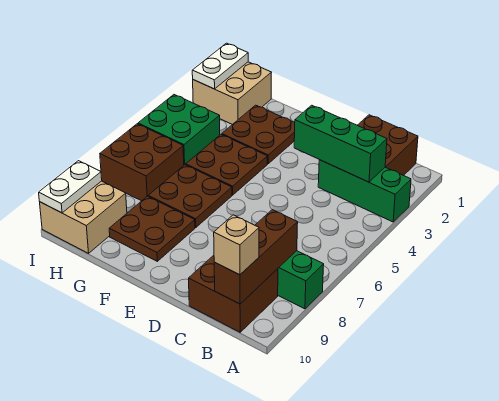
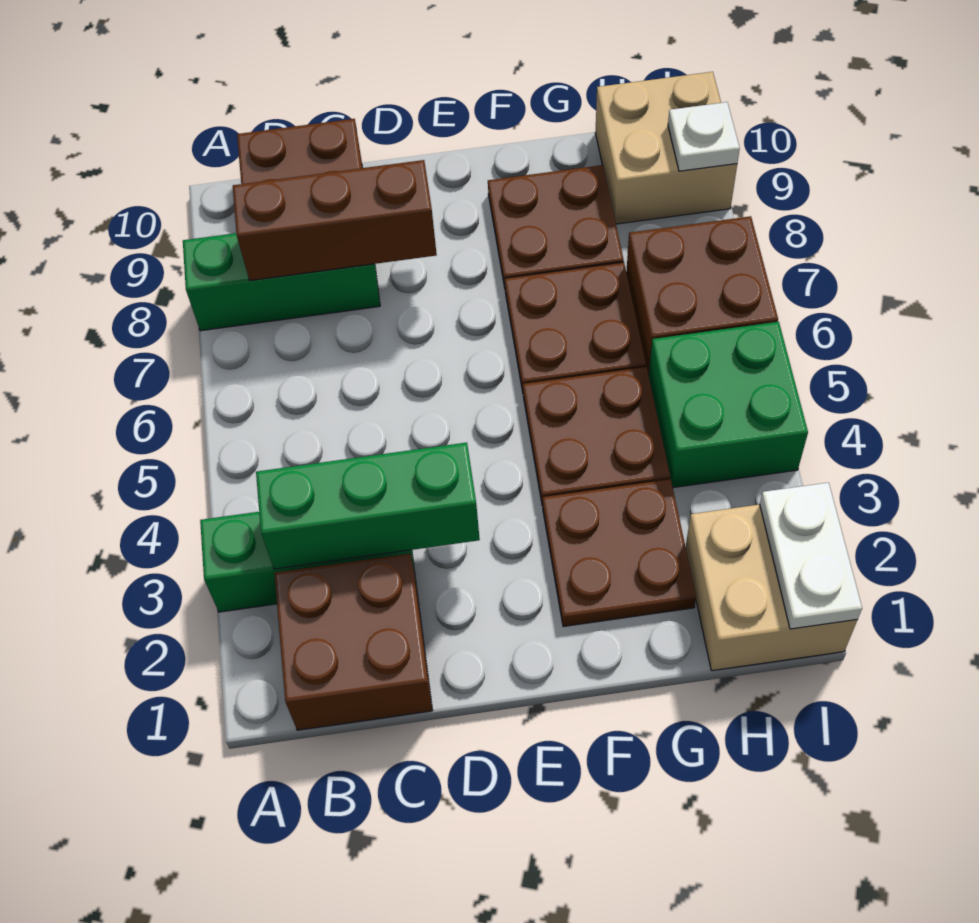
brown brick B8:B10 level 2 -> brown brick B8:D8 level 2
tan brick B10 level 3 -> none
white plate I9:I10 level 2 -> white plate I9 level 2

